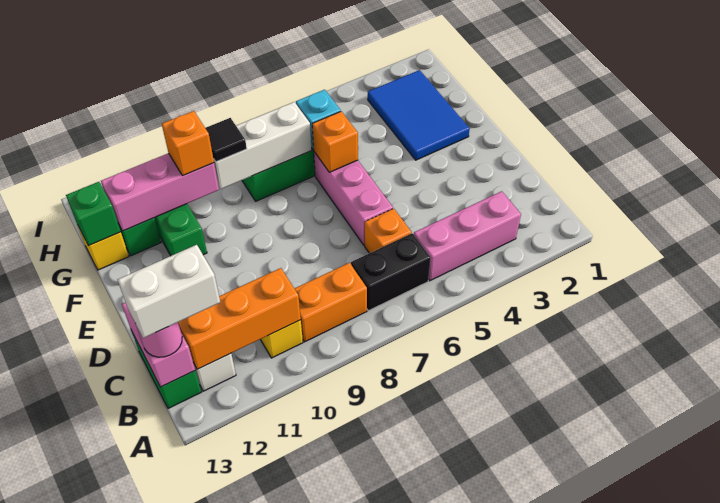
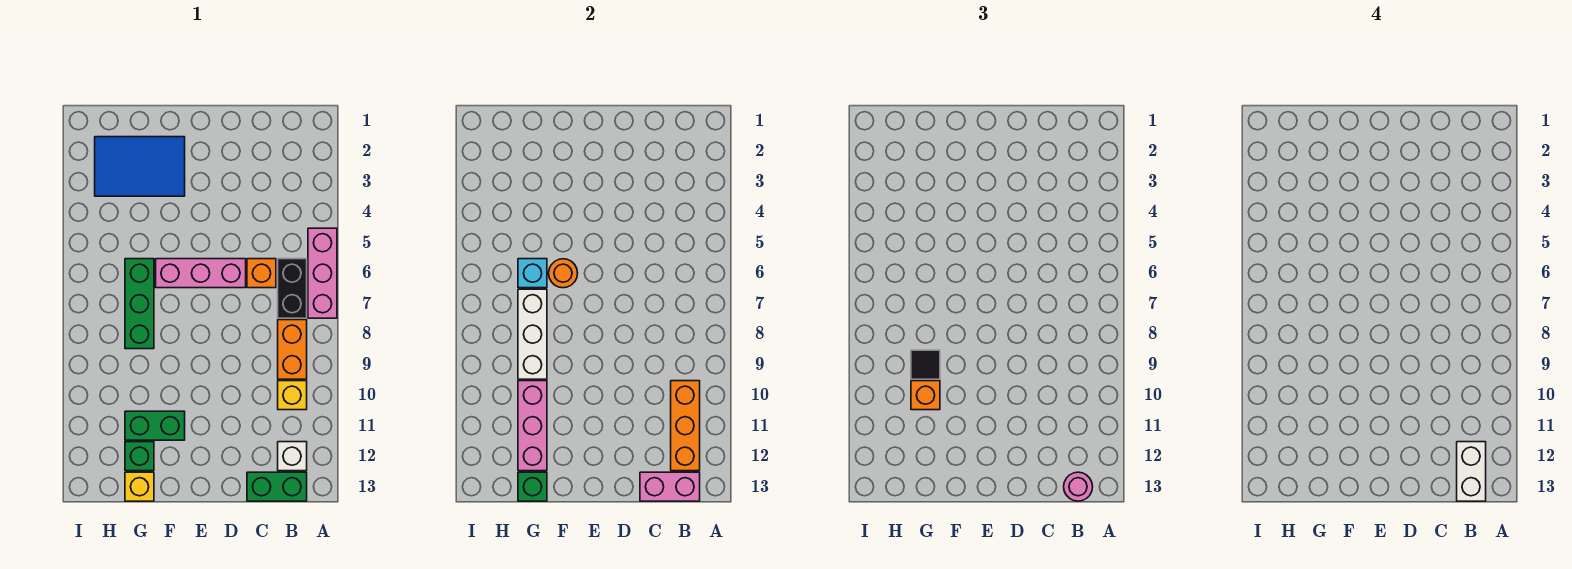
pink brick B3:B5 level 1 -> pink brick A5:A7 level 1
orange brick F6 level 2 -> orange round brick F6 level 2

